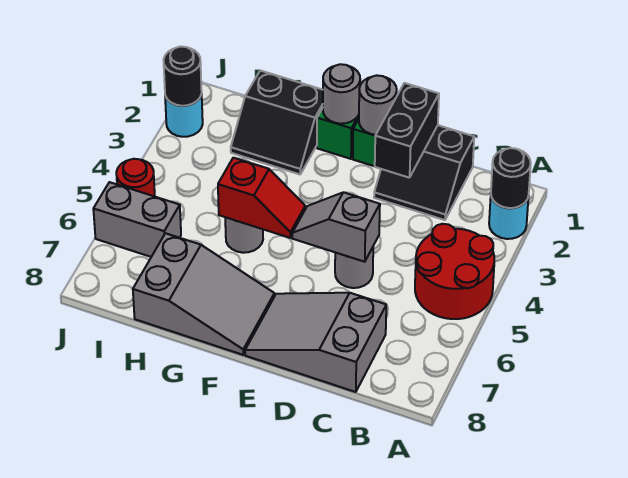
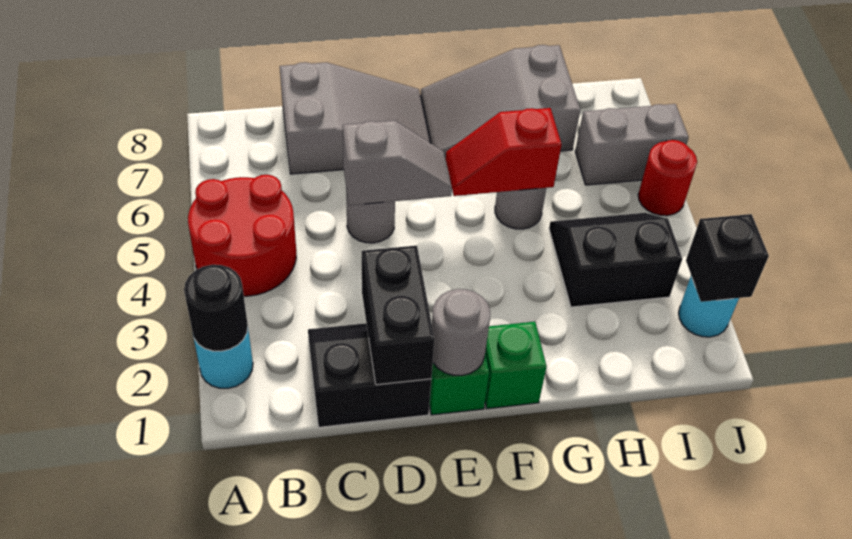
grey round brick F1 level 2 -> none
black slope G1:H2 level 1 top 1 -> black slope H3:I4 level 1 top 3
black round brick J2 level 2 -> black brick J2 level 2

